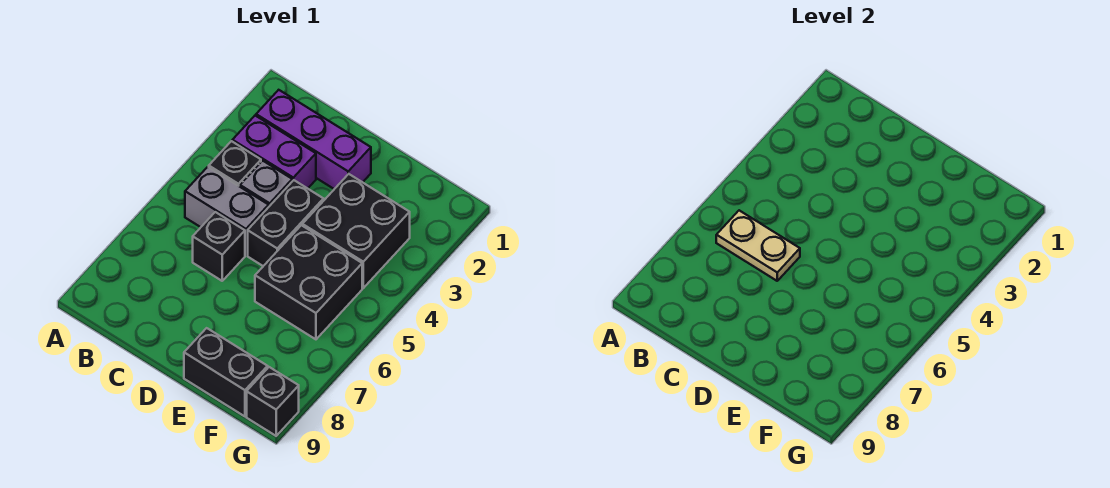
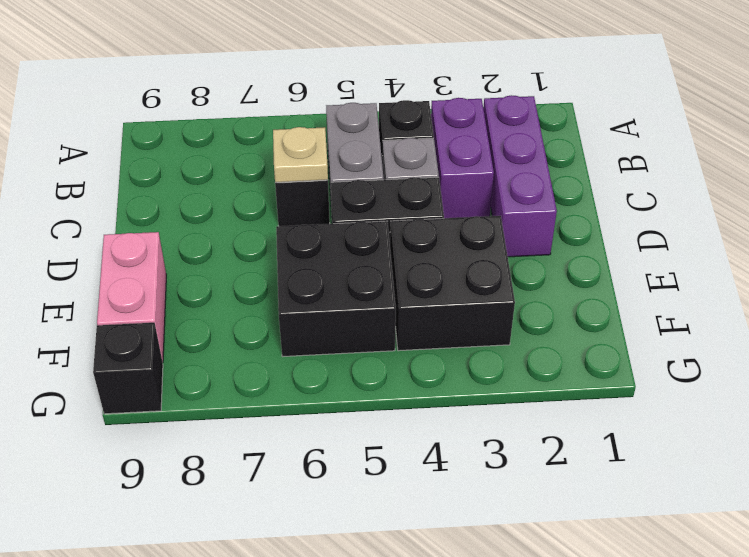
tan plate B6:C6 level 2 -> tan plate C6 level 2
black brick E9:F9 level 1 -> pink brick E9:F9 level 1

